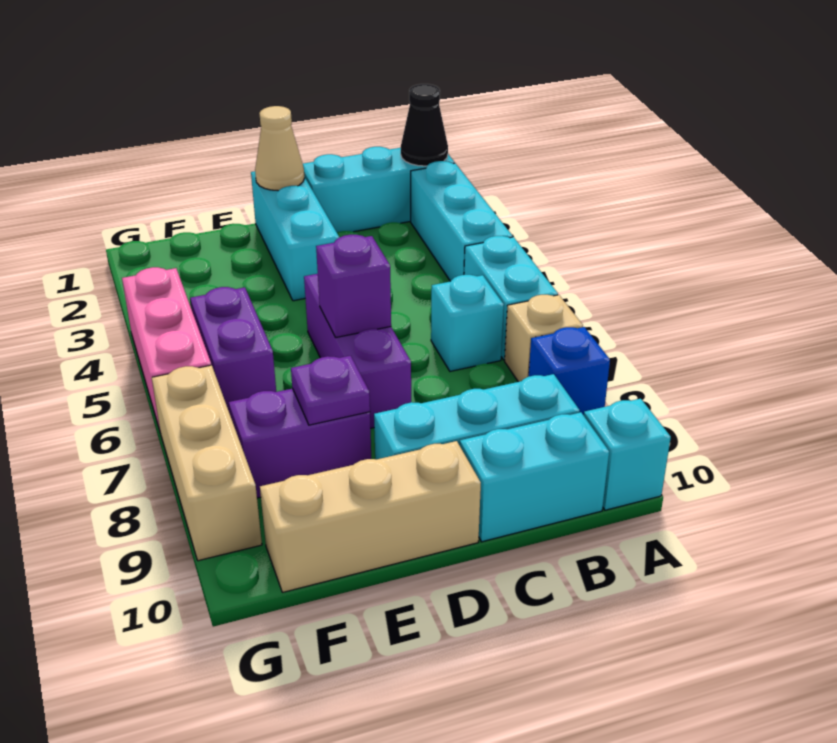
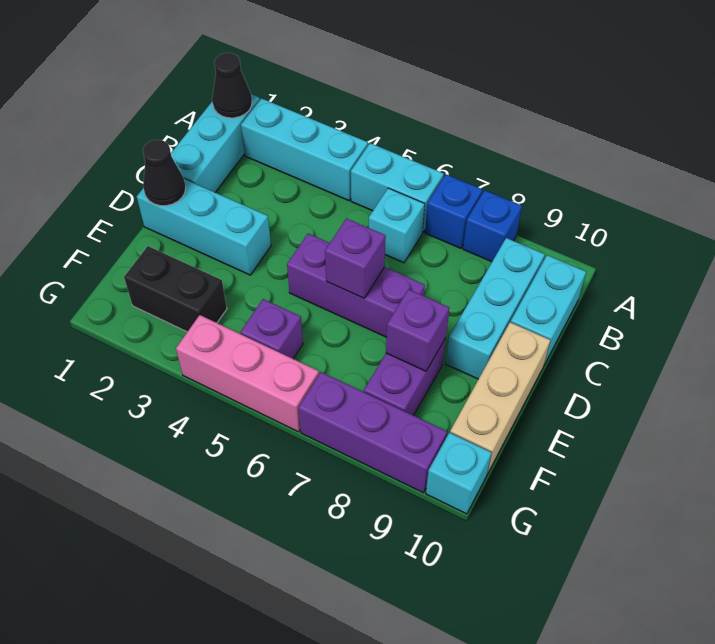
tan brick A7 level 1 -> blue brick A7 level 1
cyan brick A10 level 1 -> cyan brick G10 level 1
tan cone D1 level 2 -> black cone D1 level 2
purple plate E8 level 2 -> purple brick E8 level 2
none -> black brick F2:F3 level 1
purple brick F5:F6 level 1 -> purple brick F5 level 1
tan brick G7:G9 level 1 -> purple brick G7:G9 level 1

